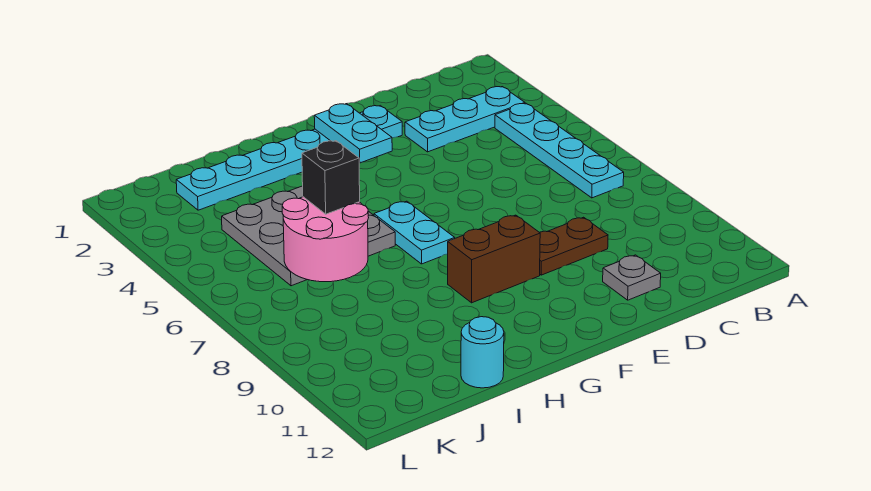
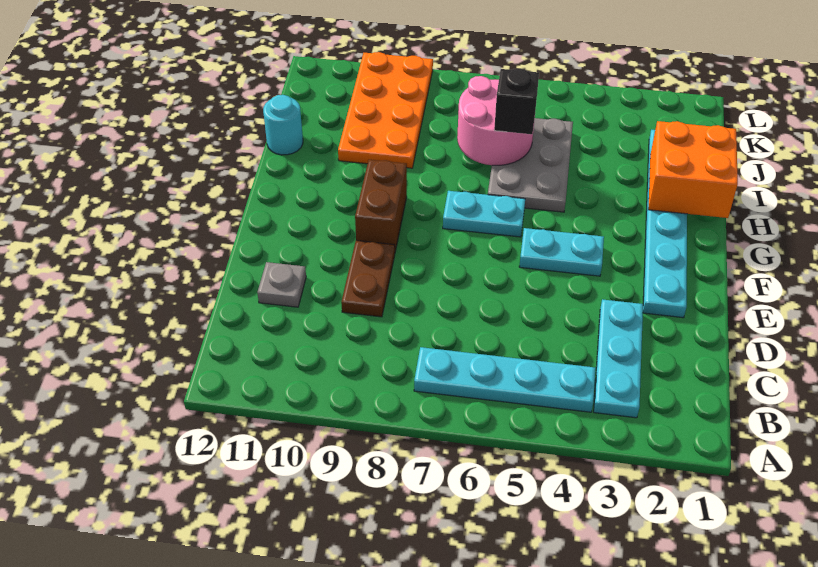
cyan plate F2:F3 level 2 -> cyan plate F4:F5 level 1
none -> orange brick H1:I2 level 2
grey plate H4:J6 level 1 -> grey plate H5:J6 level 1
none -> orange plate I9:L10 level 1

